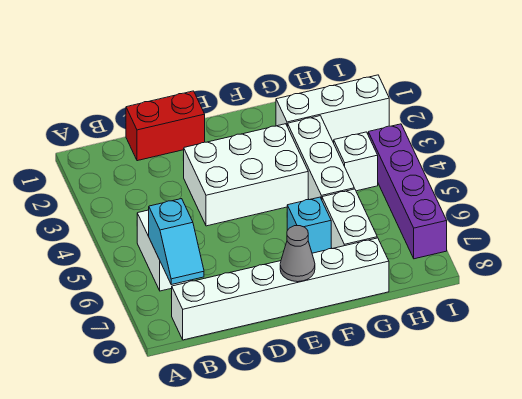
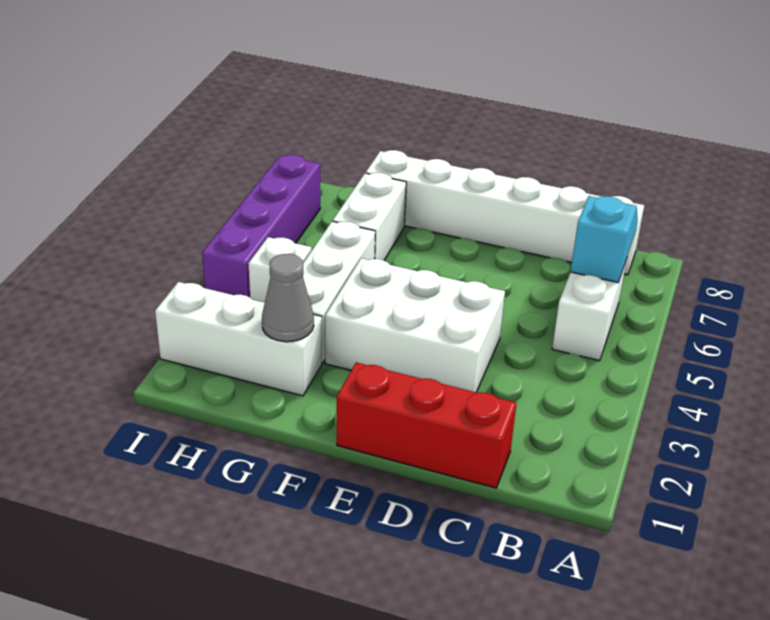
red brick C1:D1 level 1 -> red brick C1:E1 level 1
grey cone E8 level 2 -> grey cone G2 level 2
cyan brick F6 level 1 -> none

